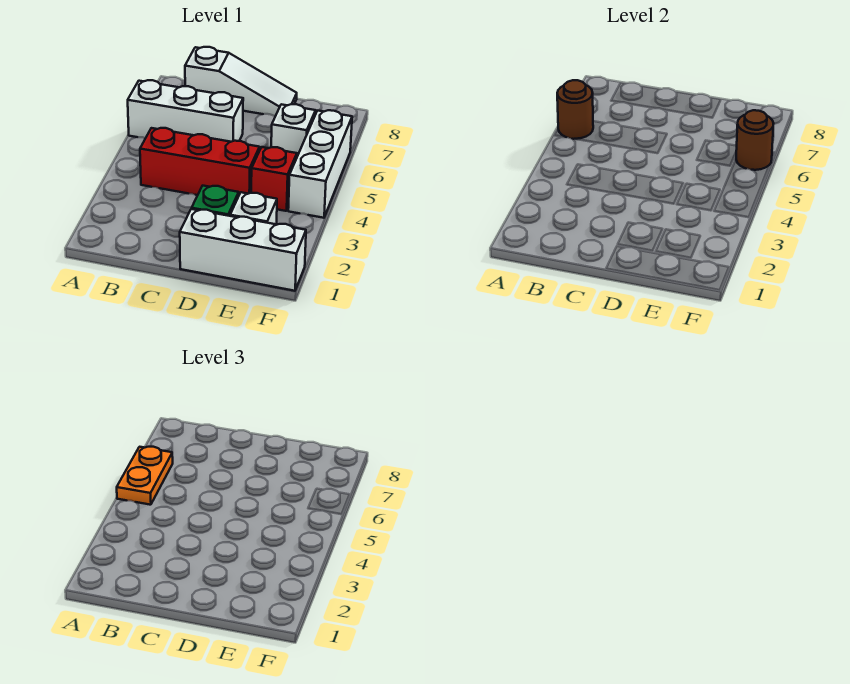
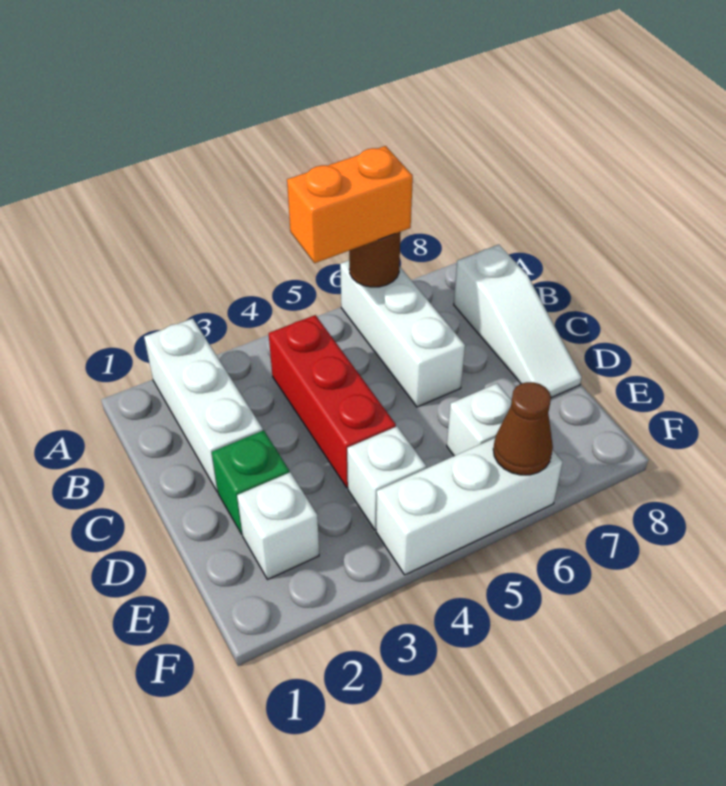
orange plate A5:A6 level 3 -> orange brick A5:A6 level 3
white brick D1:F1 level 1 -> white brick A2:C2 level 1
red brick E4 level 1 -> white brick E4 level 1
brown round brick F6 level 2 -> brown cone F6 level 2

